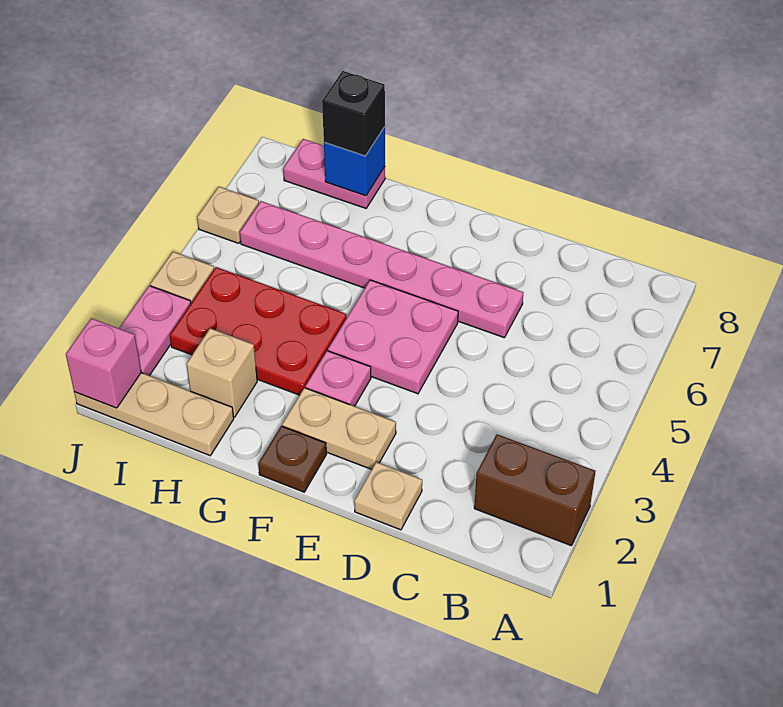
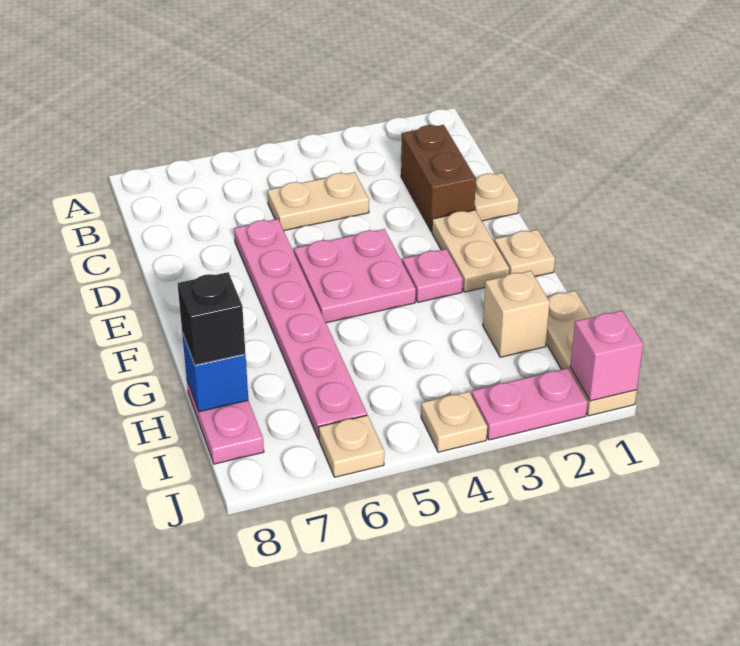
brown brick A2:B2 level 1 -> brown brick C2:D2 level 1
none -> tan plate C4:C5 level 1
brown plate F1 level 1 -> tan plate F1 level 1
red plate G3:I4 level 1 -> none

